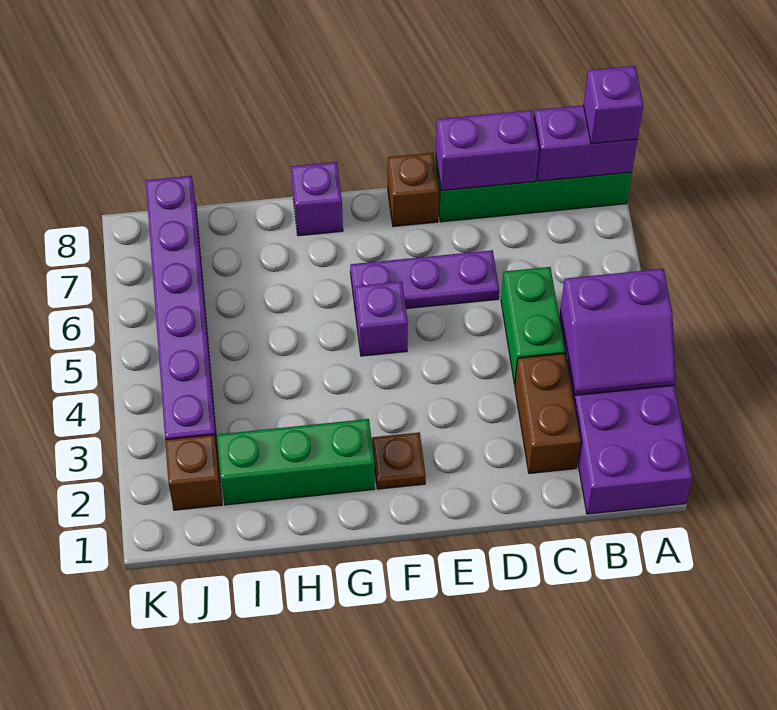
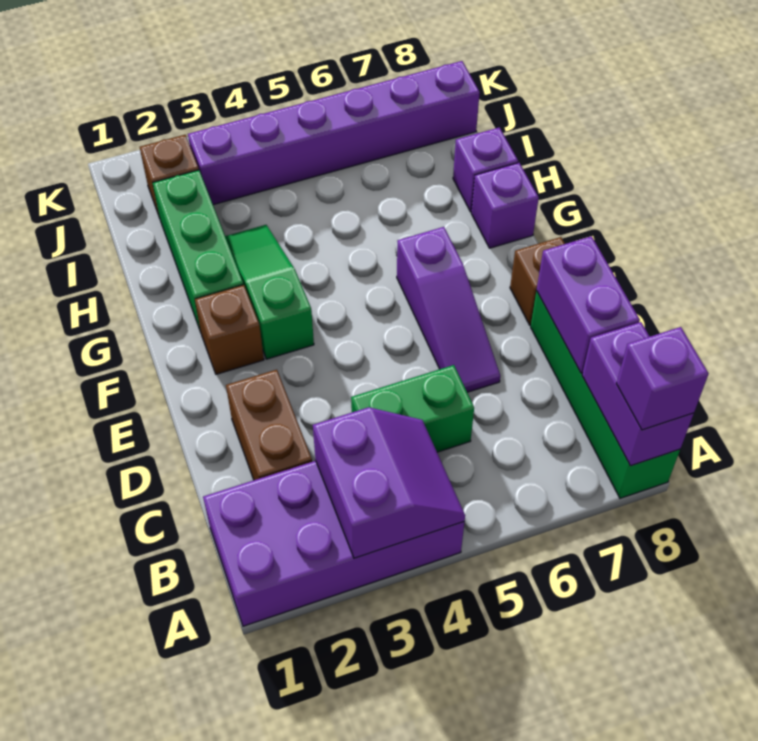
purple slope A3:B4 level 2 top 4 -> purple slope A3:B4 level 2 top 3
brown brick C2:C3 level 1 -> brown brick C2:D2 level 1
purple plate D6:F6 level 1 -> purple slope D6:F6 level 1 top F
brown plate F2 level 1 -> brown brick F2 level 1
none -> green slope F3:H3 level 1 top F
purple brick F5 level 1 -> purple brick H8 level 1

